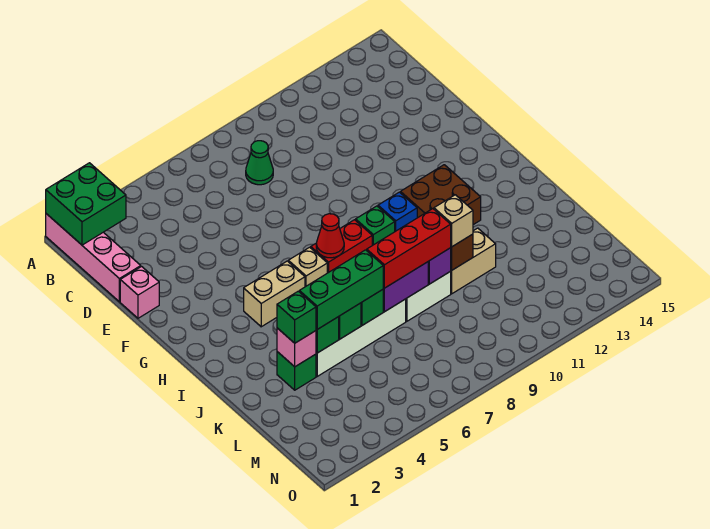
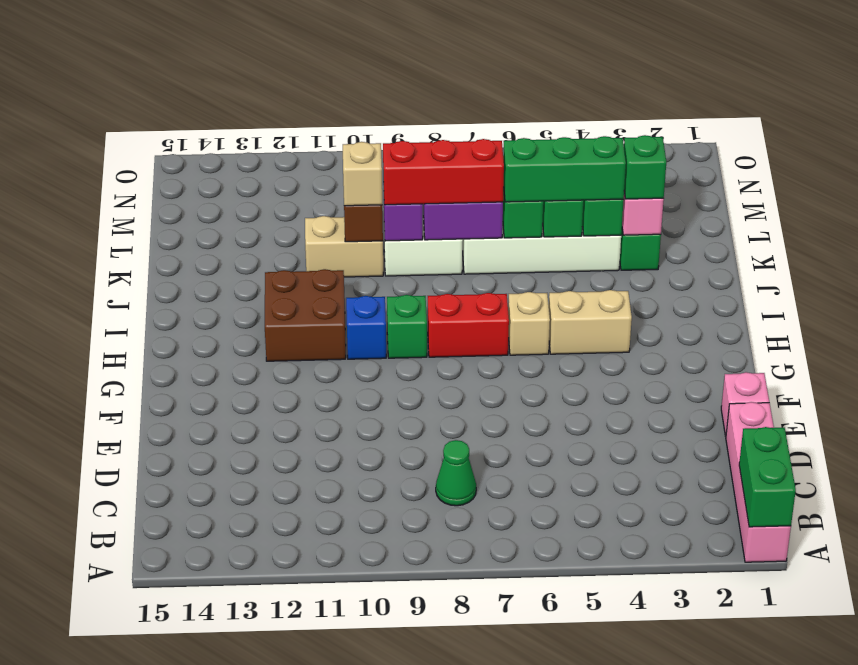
green brick A1:B2 level 2 -> green brick A1:B1 level 2
red cone H7 level 2 -> none

